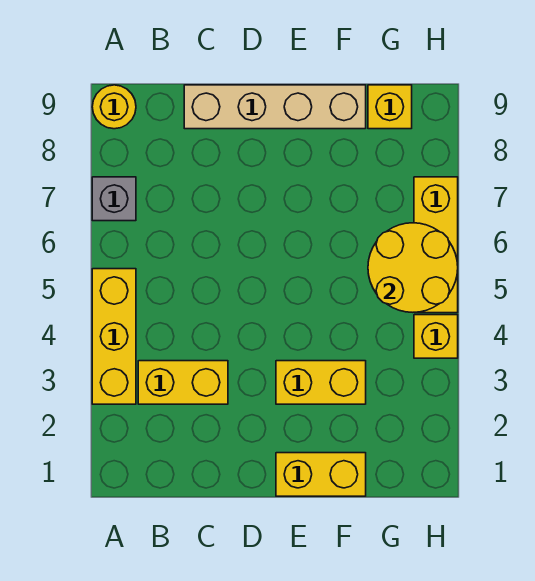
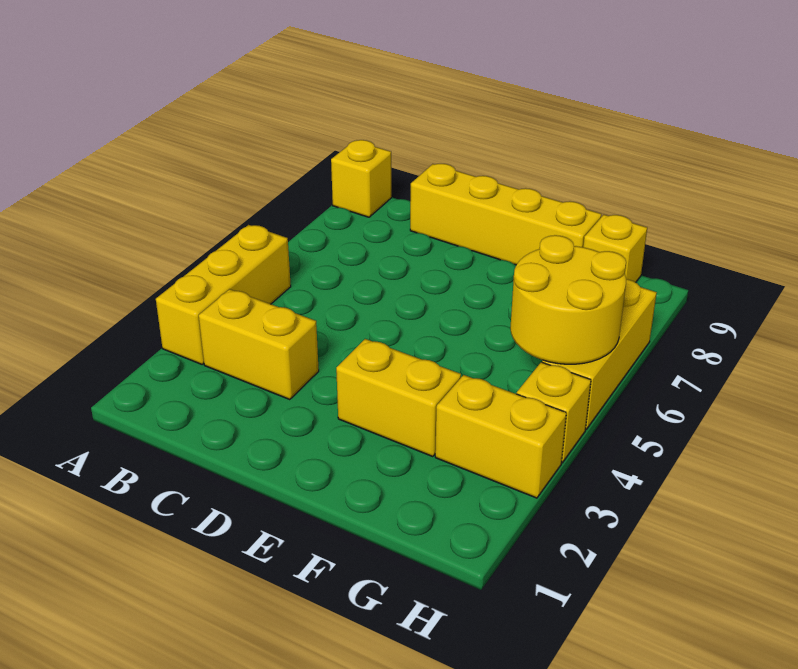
grey brick A7 level 1 -> none
yellow round brick A9 level 1 -> yellow brick A9 level 1
tan brick C9:F9 level 1 -> yellow brick C9:F9 level 1
yellow brick E1:F1 level 1 -> yellow brick G3:H3 level 1

